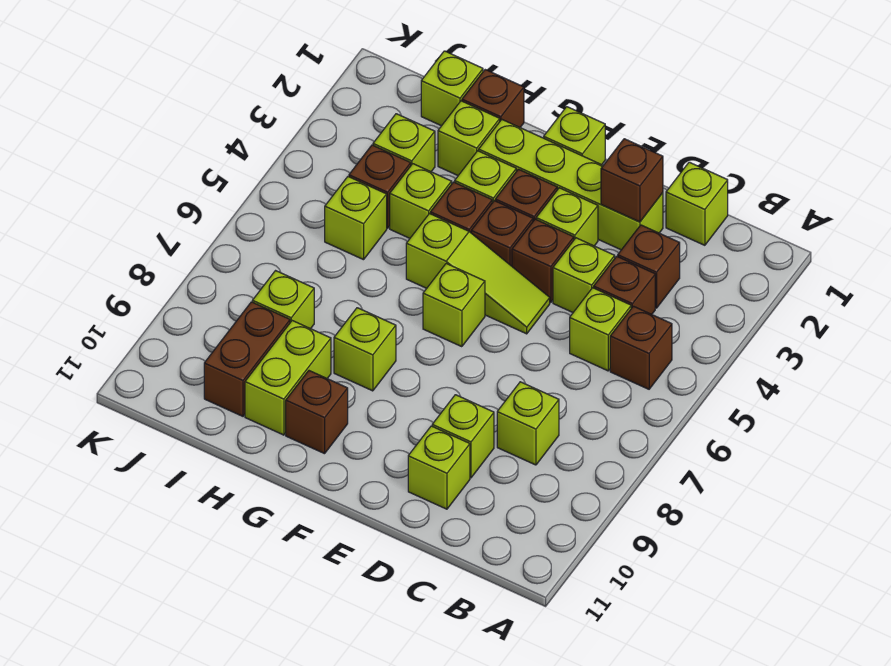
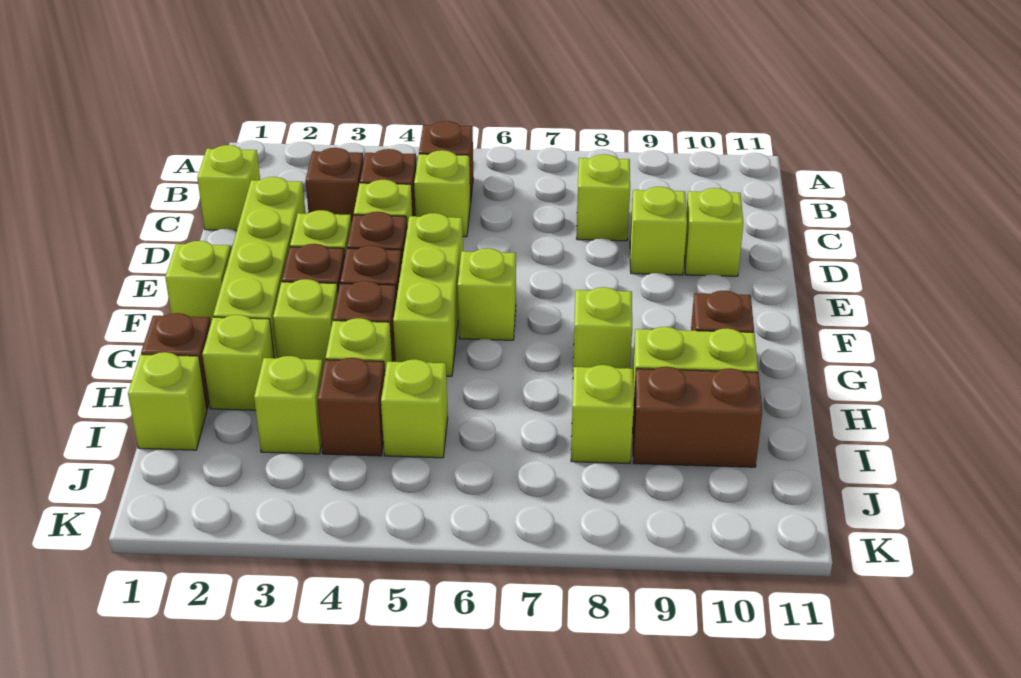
brown brick D2 level 2 -> none
lime slope E5:G5 level 1 top G -> lime brick E5:G5 level 1

